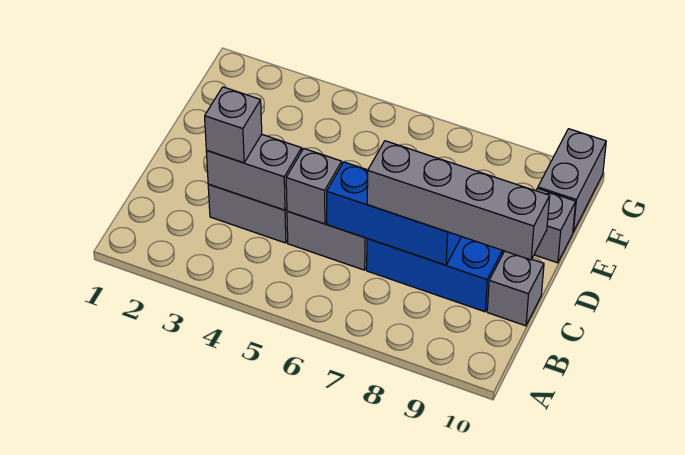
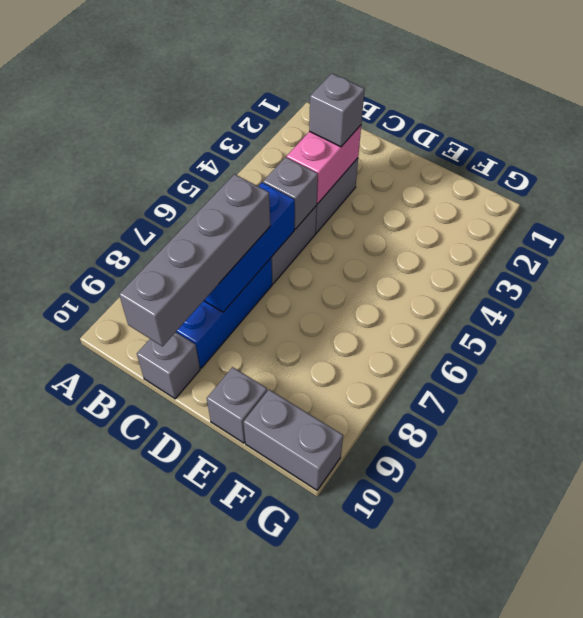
grey brick C3:C4 level 2 -> pink brick C3:C4 level 2

